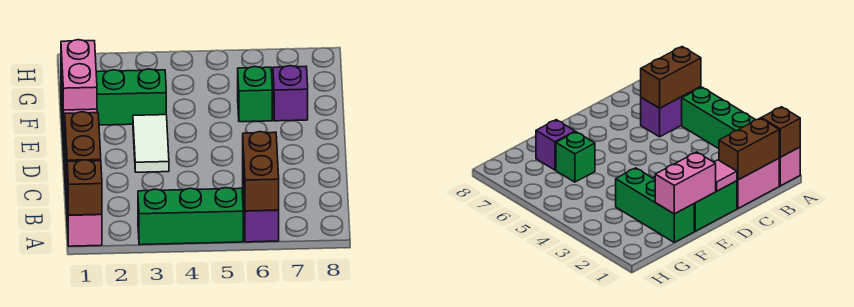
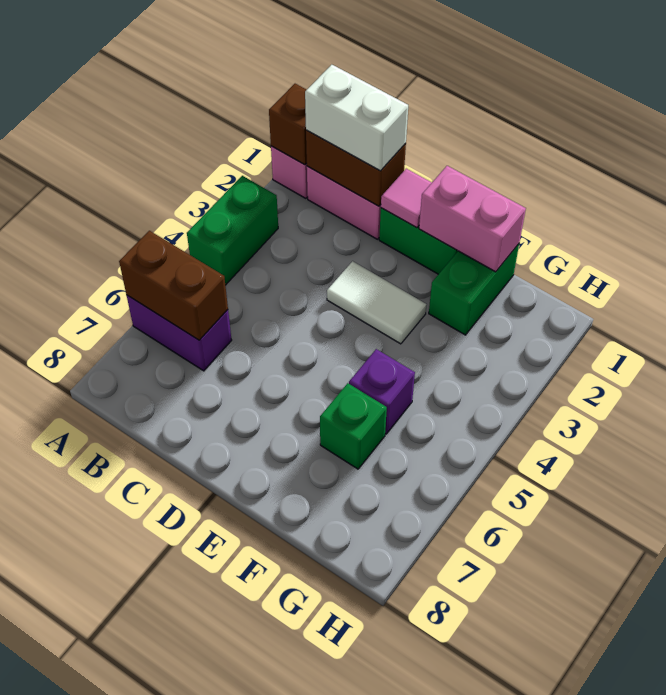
green brick A3:A5 level 1 -> green brick A3:A4 level 1
none -> white brick B1:C1 level 3
green brick F1:F3 level 1 -> green brick F1:F2 level 1
purple brick F7 level 1 -> purple brick F5 level 1

